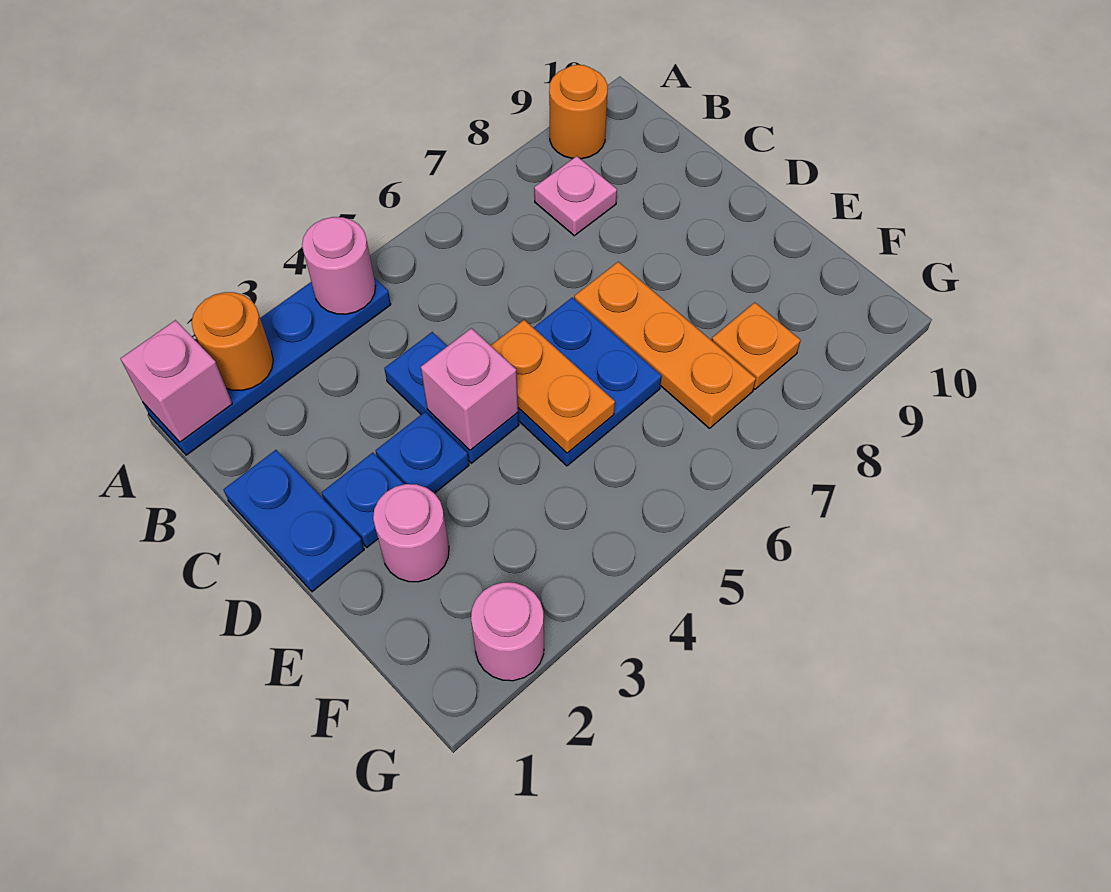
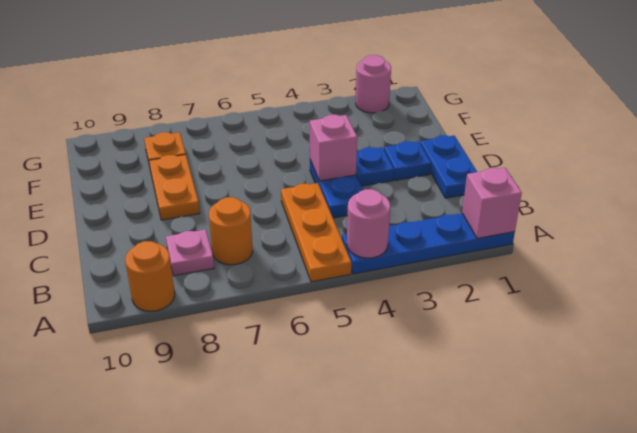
orange round brick A2 level 2 -> orange round brick B7 level 1
blue plate D5:E6 level 1 -> none
orange plate D5:E5 level 2 -> orange plate D8:E8 level 1
orange plate D7:F7 level 1 -> orange plate A5:C5 level 1
pink round brick E2 level 1 -> none

